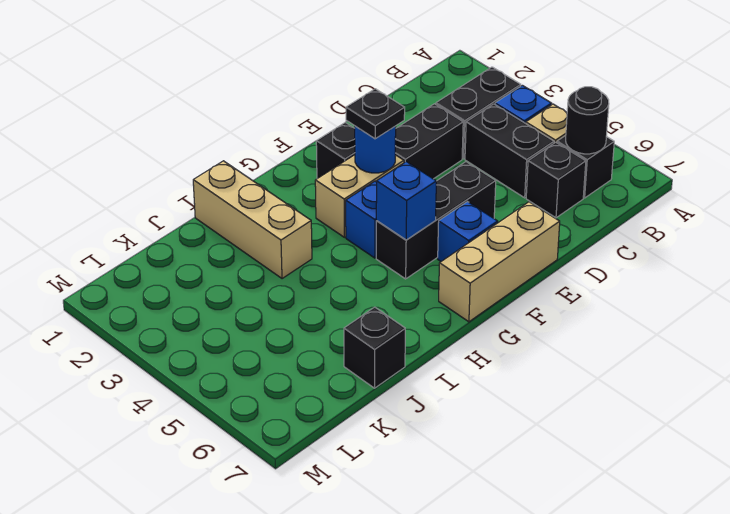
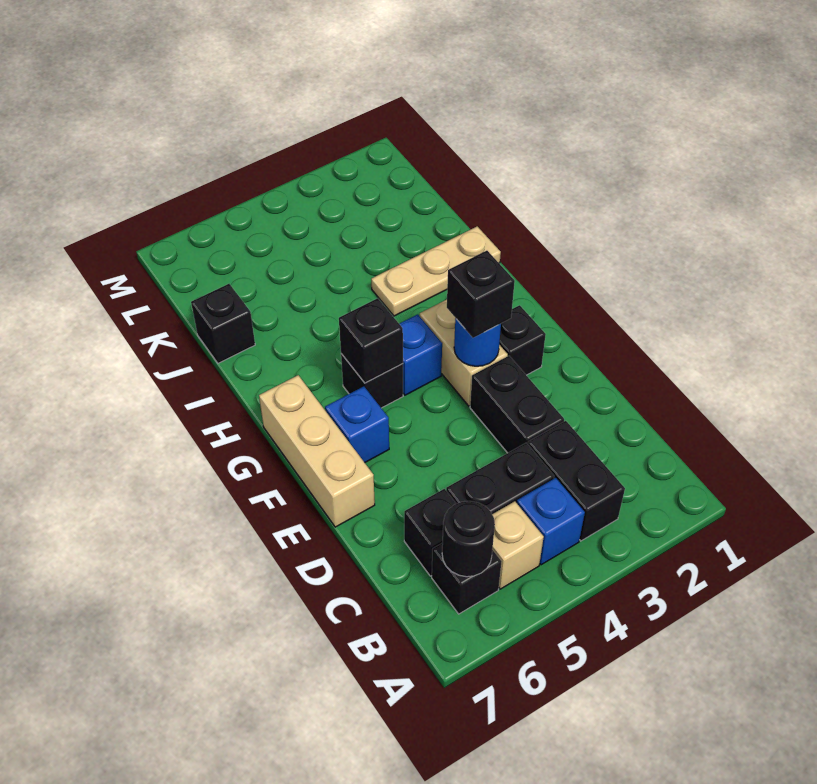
black brick E5:G5 level 1 -> black brick G5 level 1
black plate F3 level 3 -> black brick F3 level 3
blue brick G5 level 2 -> black brick G5 level 2
tan brick I1:I3 level 1 -> tan plate I1:I3 level 1

